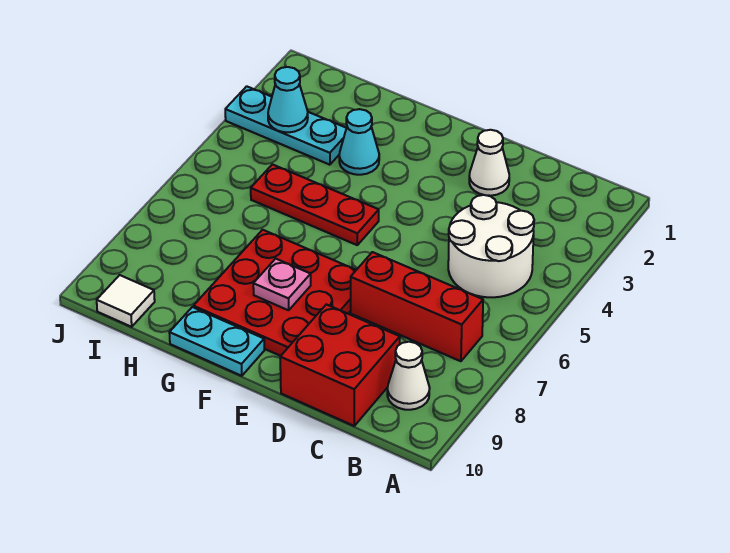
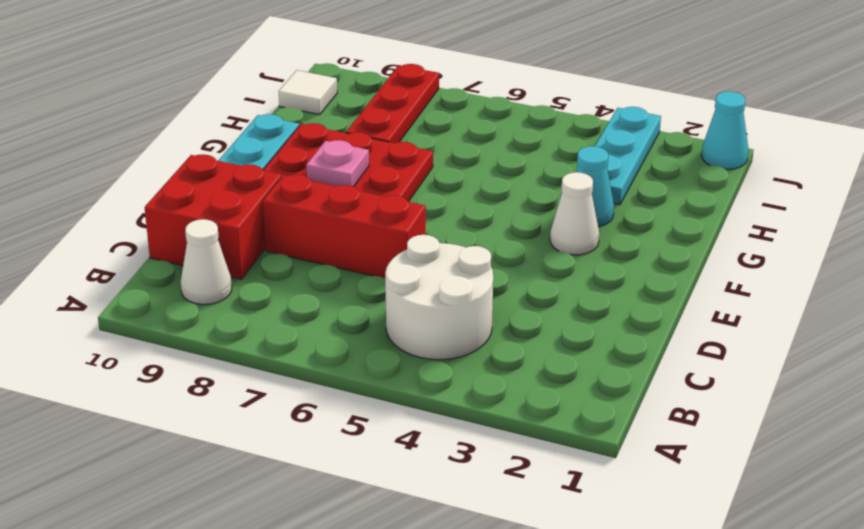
red brick B7:D7 level 1 -> red brick D6:D8 level 1
white cone D2 level 1 -> white cone F3 level 1
red plate F5:H5 level 1 -> red plate H8:J8 level 1
cyan cone I3 level 2 -> cyan cone J1 level 1

